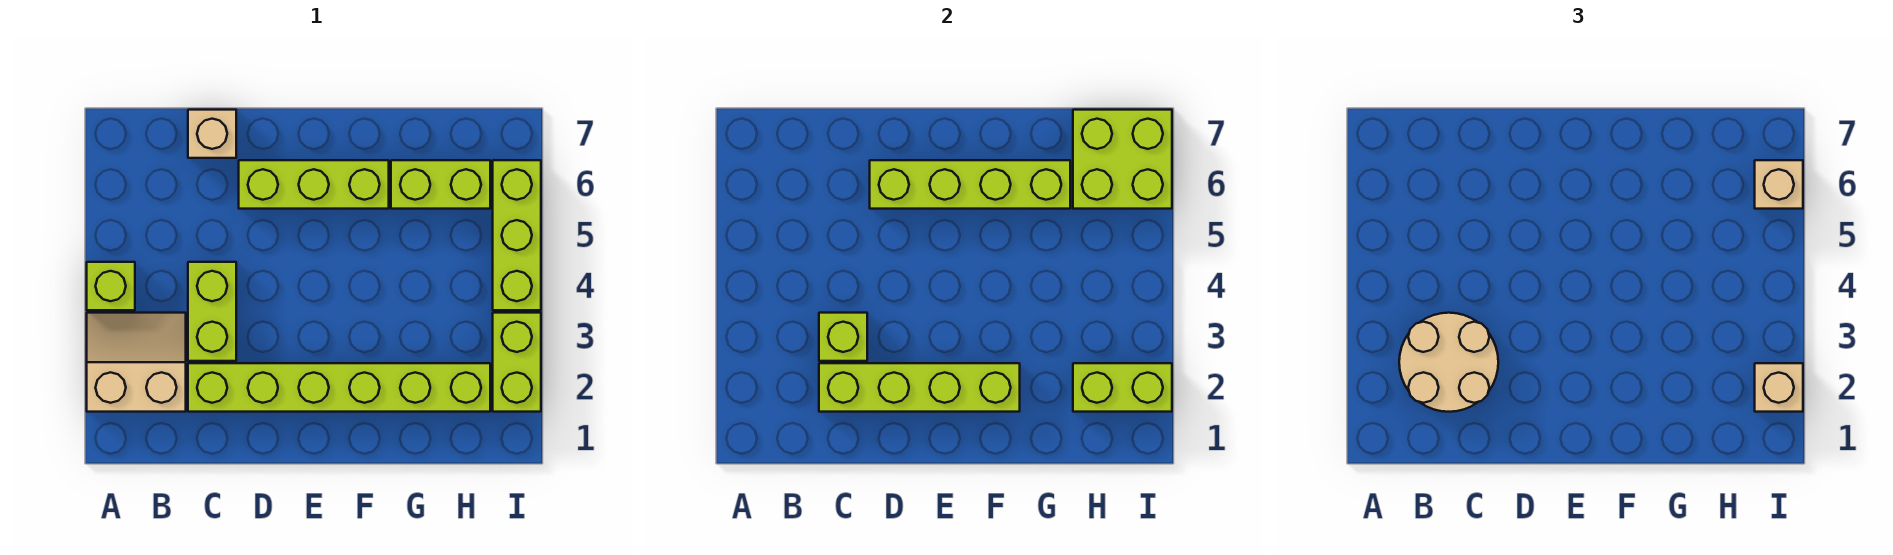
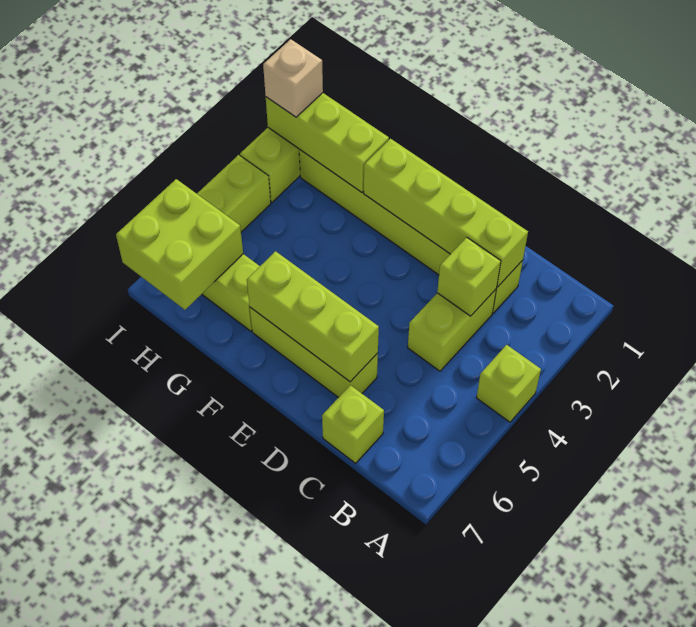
tan slope A2:B3 level 1 top 2 -> none
tan round brick B2:C3 level 3 -> none
tan brick C7 level 1 -> lime brick C7 level 1
lime brick D6:G6 level 2 -> lime brick D6:F6 level 2
lime brick H2:I2 level 2 -> lime brick G2:I2 level 2
tan brick I6 level 3 -> none

